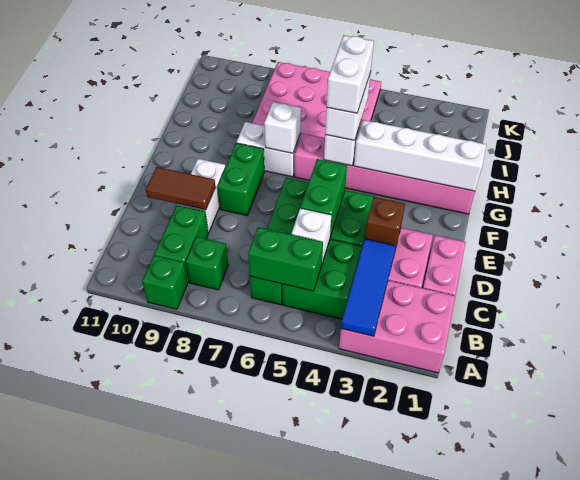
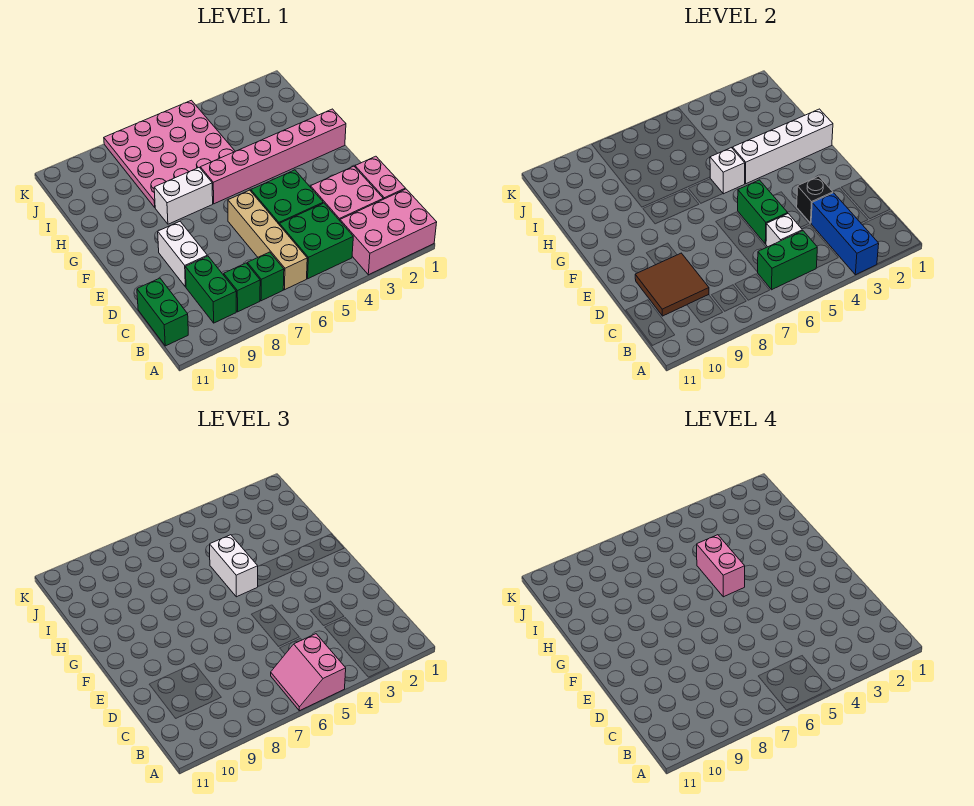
blue tile A3:C3 level 2 -> blue brick A3:C3 level 2
none -> pink slope A5:B6 level 3 top 5
green brick A9 level 1 -> green brick B7 level 1
green brick B6:E6 level 1 -> tan brick B6:E6 level 1
brown brick D3 level 2 -> black brick D3 level 2
brown tile D9:D10 level 2 -> brown tile C9:D10 level 2
green brick E8:F8 level 1 -> green brick B11:C11 level 1
white brick G5:H5 level 4 -> pink brick G5:H5 level 4
white brick G7 level 2 -> none

